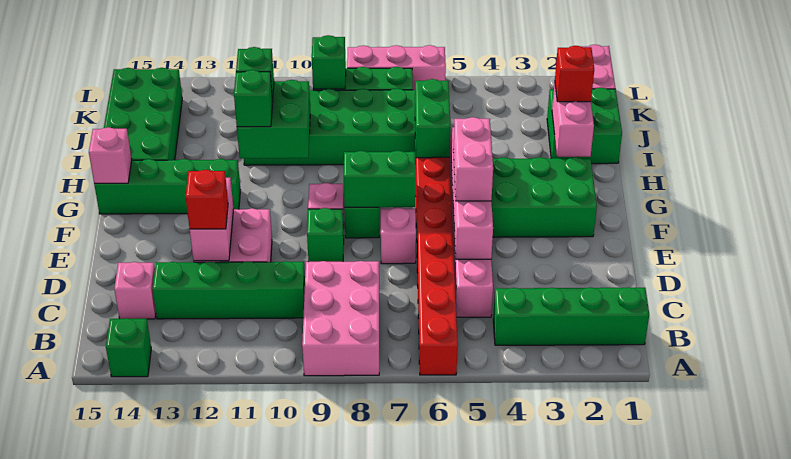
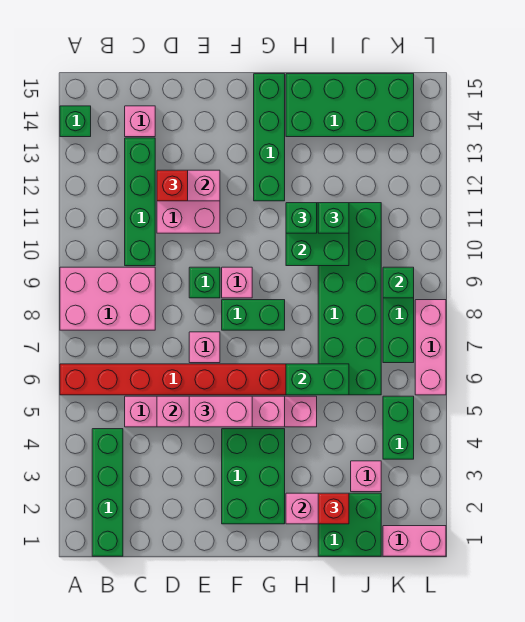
green brick F7:F8 level 2 -> green brick K4:K5 level 1
pink brick G15 level 2 -> pink brick J3 level 1

